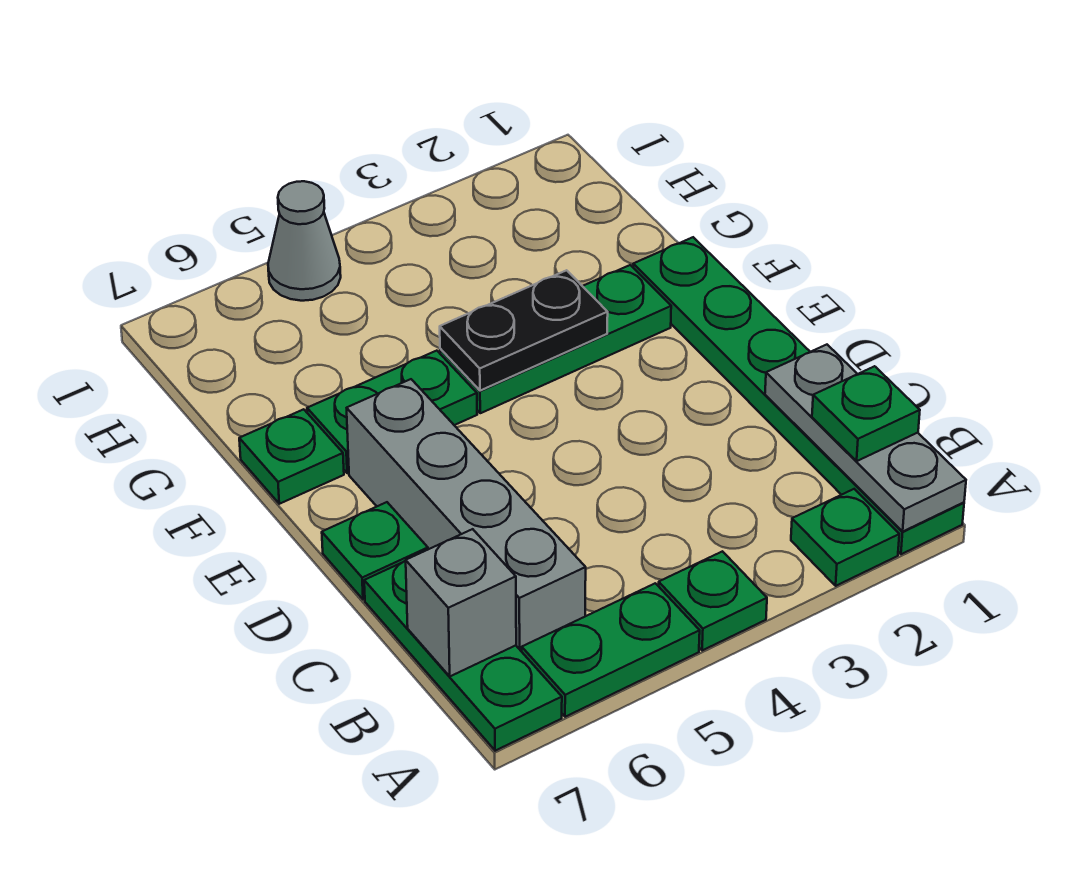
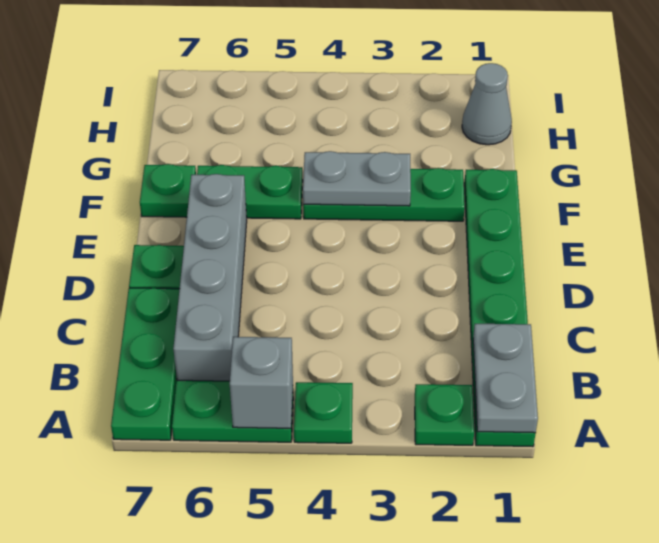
grey plate A1:C1 level 2 -> grey plate A1:B1 level 2
green plate B1 level 3 -> none
grey brick B7 level 2 -> grey brick A5 level 2
black plate F3:F4 level 2 -> grey plate F3:F4 level 2
grey cone I5 level 1 -> grey cone H1 level 1

